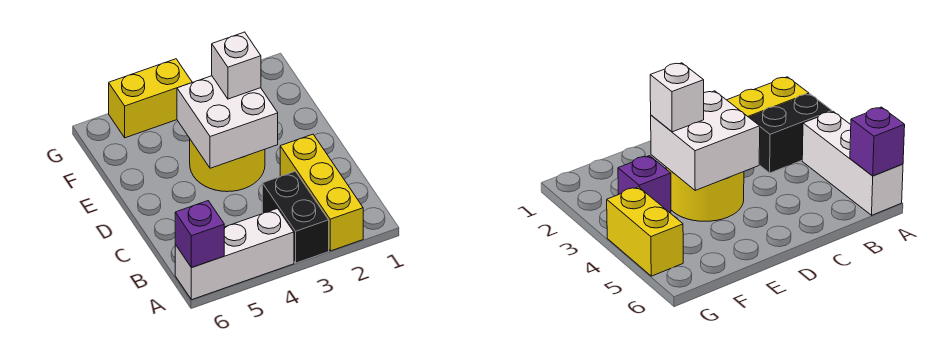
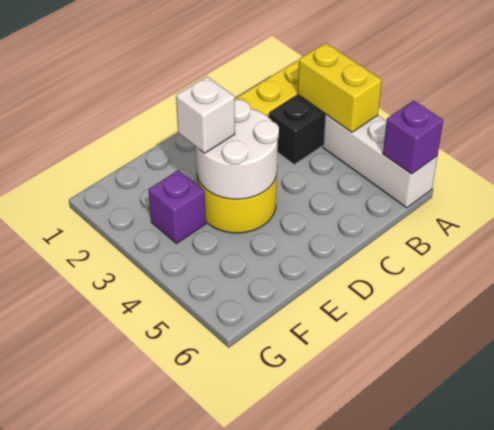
white brick D3:E4 level 2 -> white round brick D3:E4 level 2
yellow brick G4:G5 level 1 -> yellow brick A3:A4 level 2

